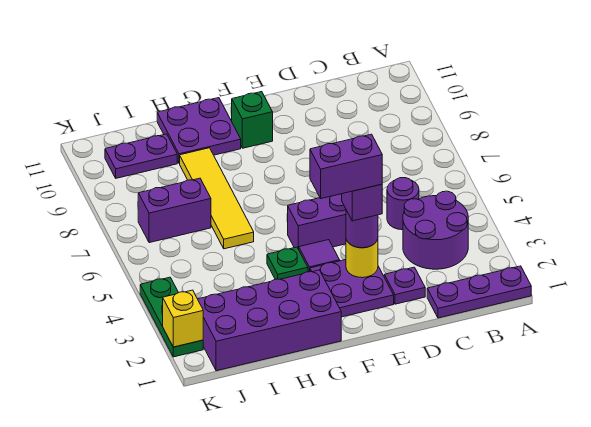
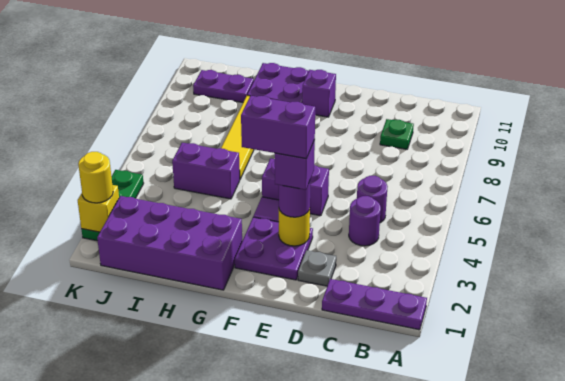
purple round brick B3:C4 level 1 -> purple round brick C4 level 1
purple plate D2 level 1 -> grey plate D2 level 1
green brick F10 level 1 -> purple brick F10 level 1
green plate G4 level 1 -> green plate C9 level 1
purple brick I7:J7 level 1 -> purple brick H5:I5 level 1
none -> yellow round brick K2 level 3

